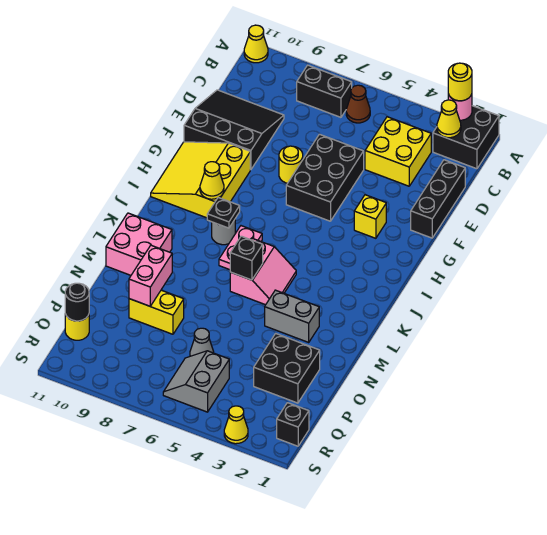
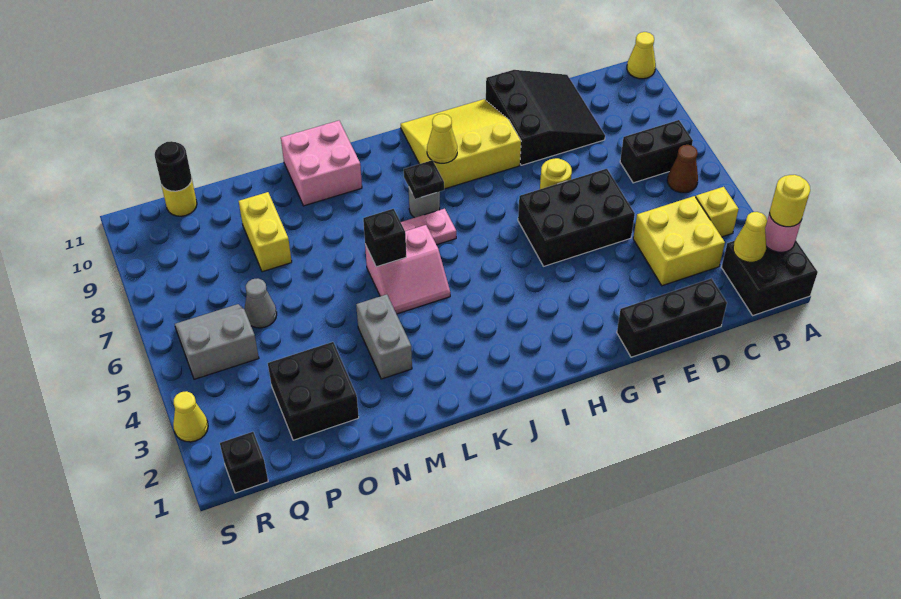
black brick B7:B8 level 1 -> black brick B7:C7 level 1
yellow brick G3 level 1 -> yellow brick B4 level 1
pink brick N9:O9 level 2 -> none

